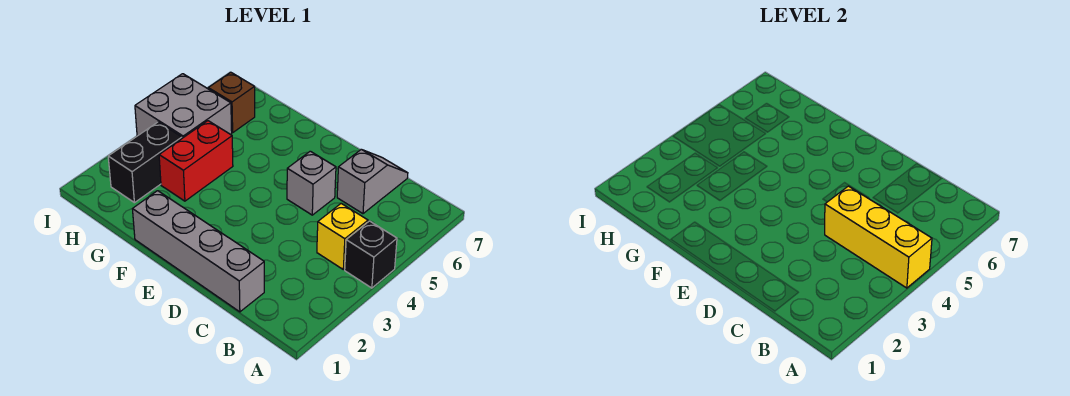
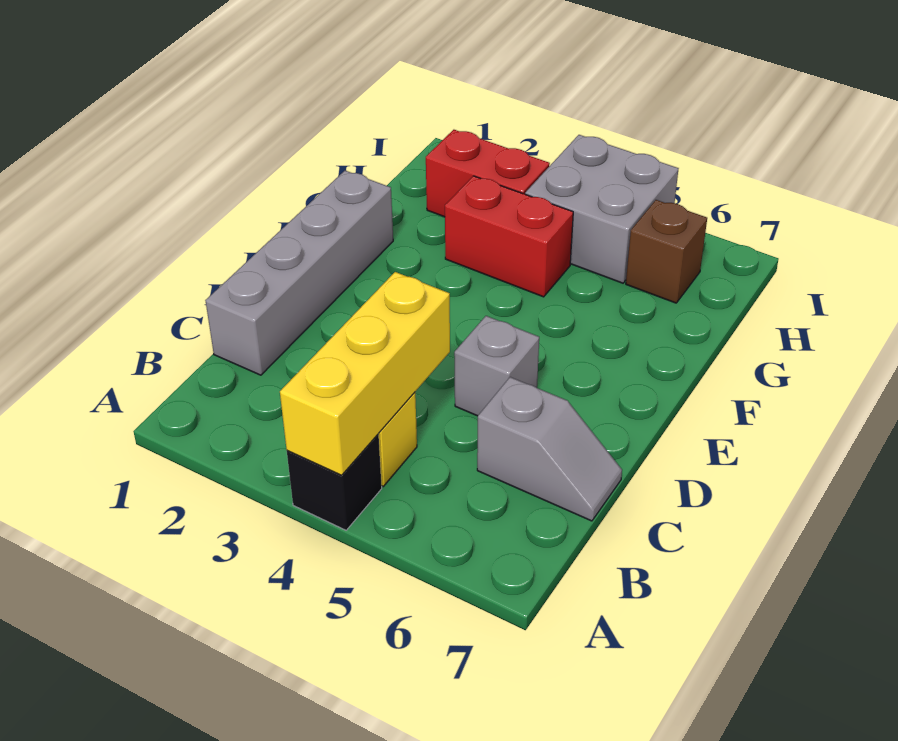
black brick H2:H3 level 1 -> red brick H2:H3 level 1

